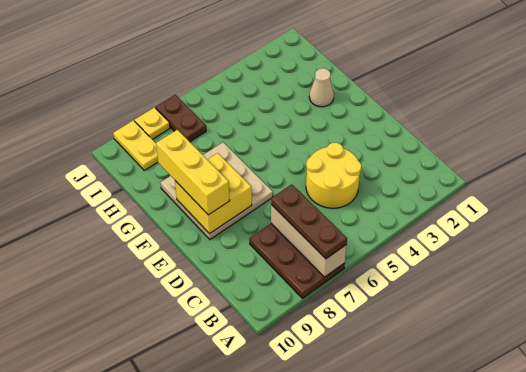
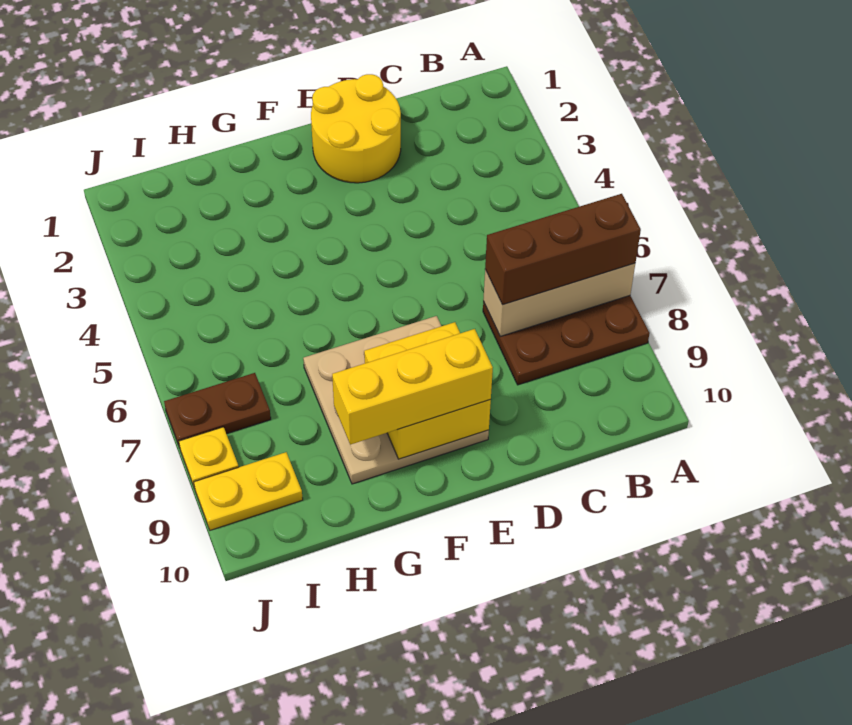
brown plate A7:C7 level 3 -> brown brick A7:C7 level 3
yellow round brick C4:D5 level 1 -> yellow round brick D1:E2 level 1
tan cone G2 level 1 -> none

